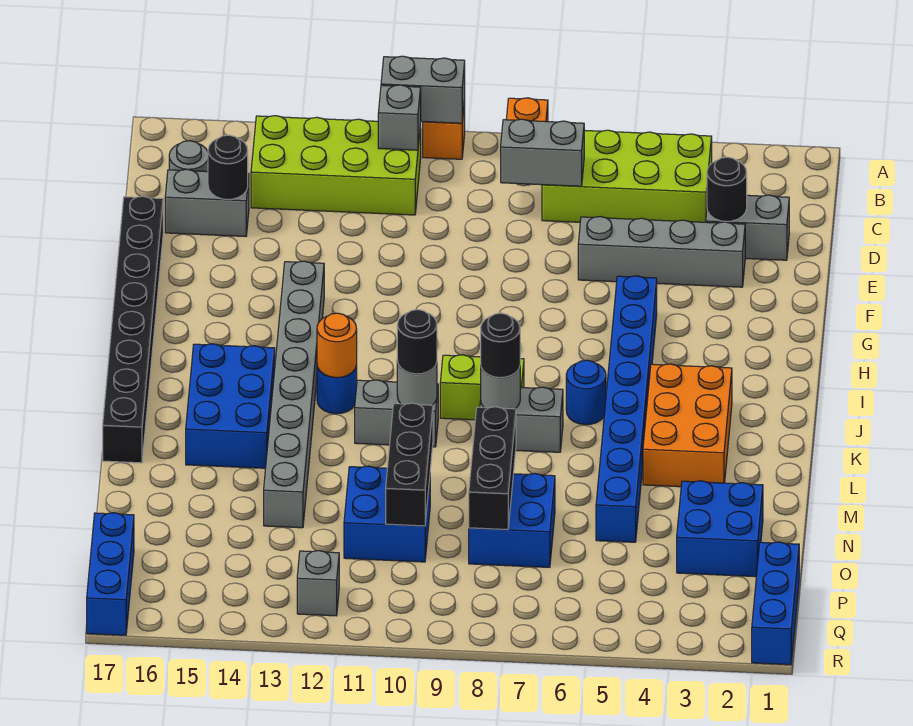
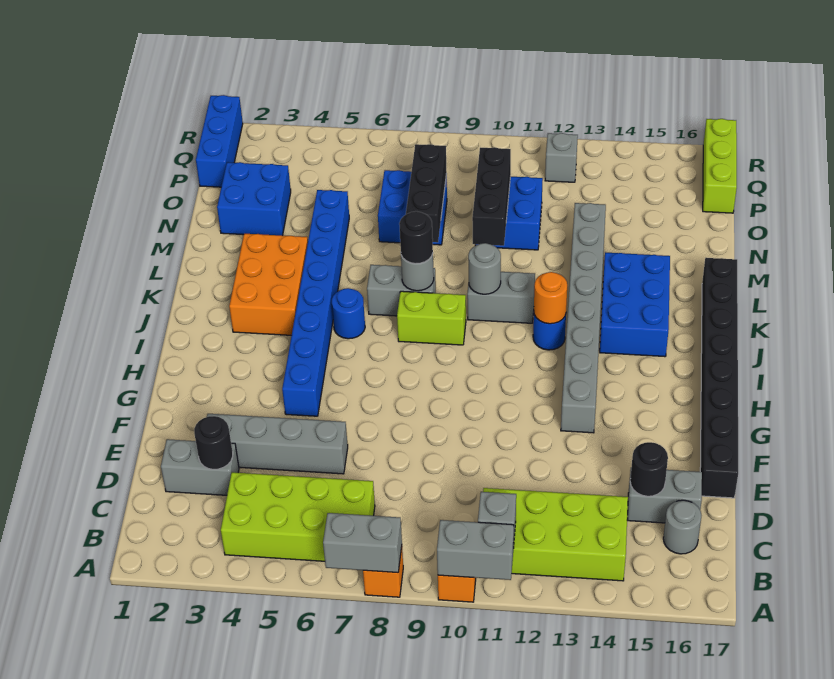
grey brick C7:C8 level 2 -> grey brick A7:A8 level 2
black round brick K10 level 3 -> none
blue brick P17:R17 level 1 -> lime brick P17:R17 level 1

